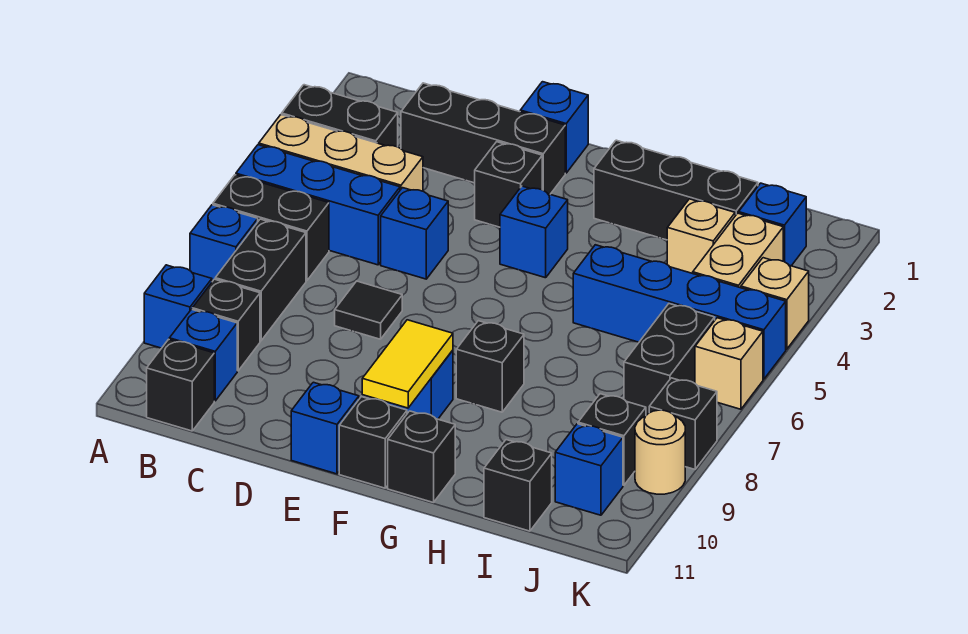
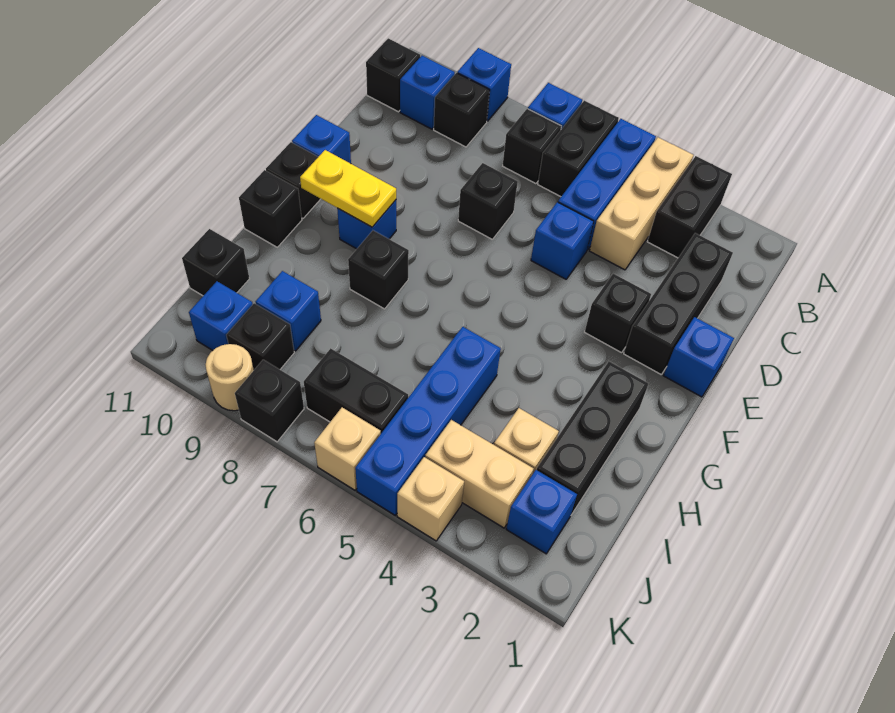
black brick B7:B8 level 1 -> black brick B7 level 1
black tile D7 level 1 -> black brick D7 level 1
blue brick F4 level 1 -> blue brick I9 level 1
yellow tile F9:F10 level 2 -> yellow plate F9:F10 level 2

